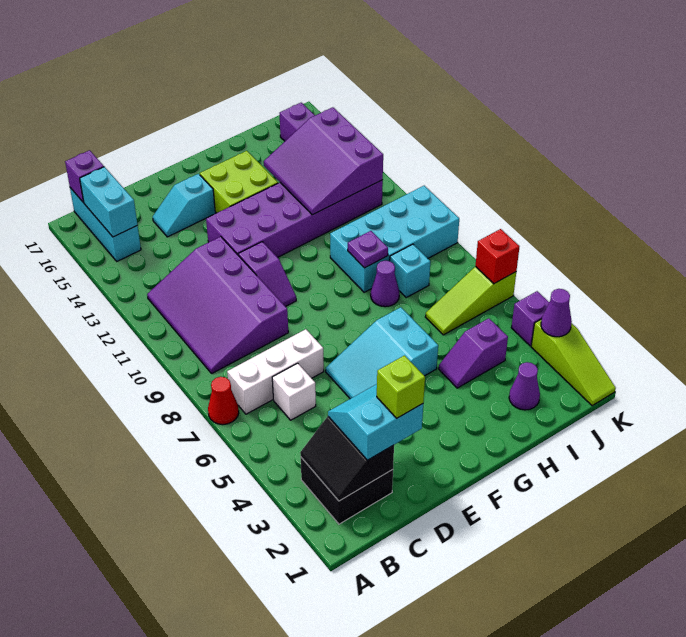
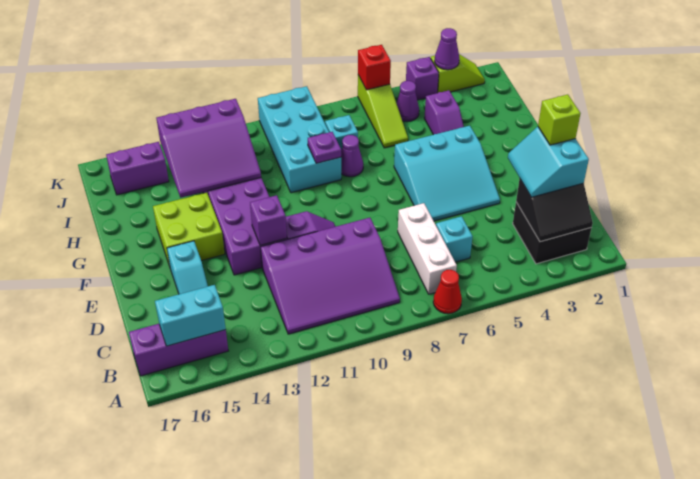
cyan brick B15:B17 level 1 -> purple brick B15:B17 level 1
purple brick B17 level 2 -> purple brick E12 level 2
white brick C6 level 1 -> cyan brick C6 level 1
cyan slope E5:G6 level 1 top G -> cyan slope E4:G6 level 1 top G
purple cone I2 level 1 -> purple cone J5 level 1
lime slope K1:K3 level 1 top 3 -> lime slope K2:K3 level 1 top 3

